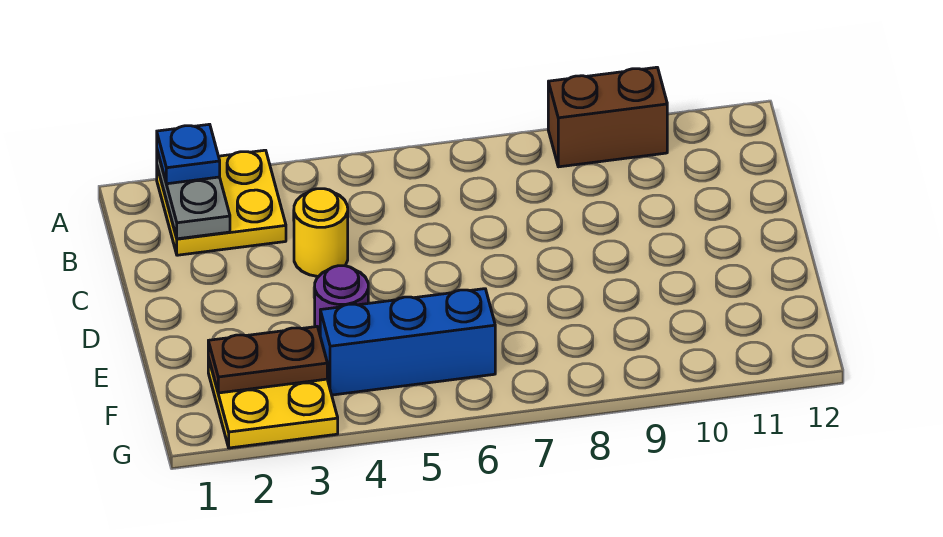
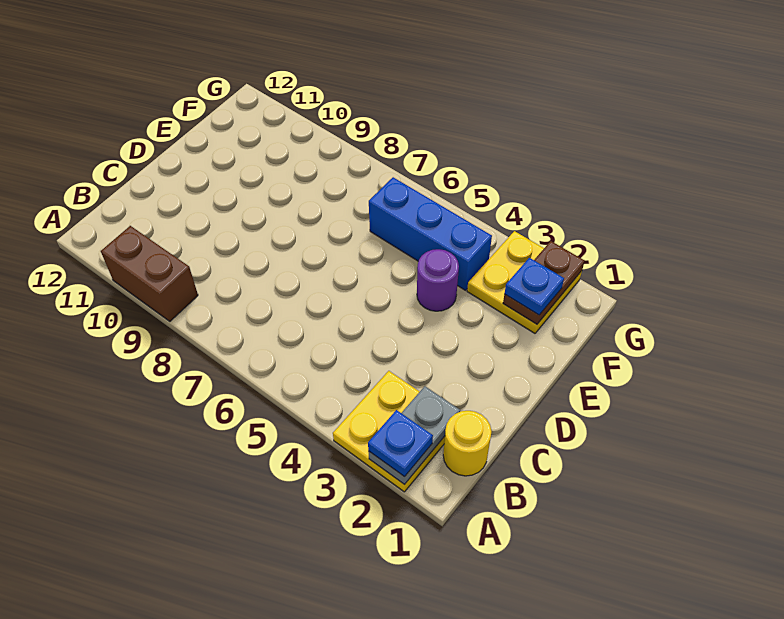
yellow round brick C4 level 1 -> yellow round brick B1 level 1
brown plate F2:F3 level 2 -> brown plate F2:G2 level 2
none -> blue plate F2 level 3

